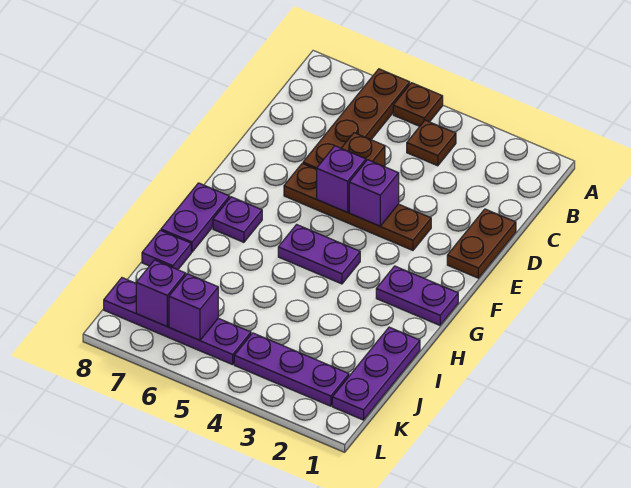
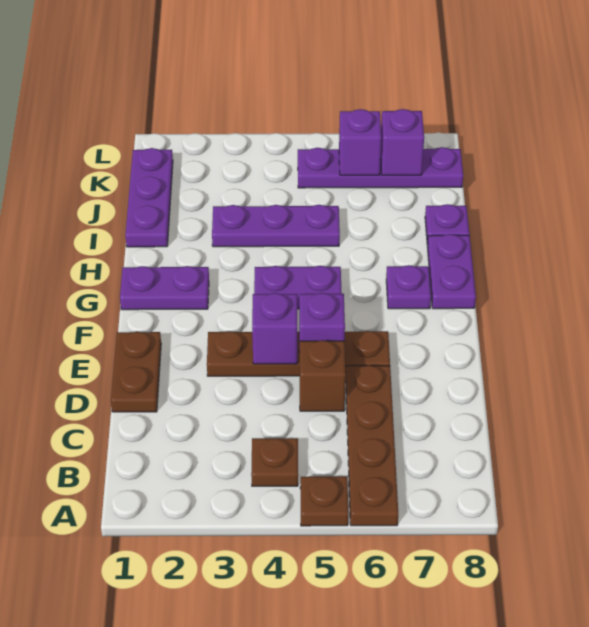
purple plate K2:K4 level 1 -> purple plate I3:I5 level 1

